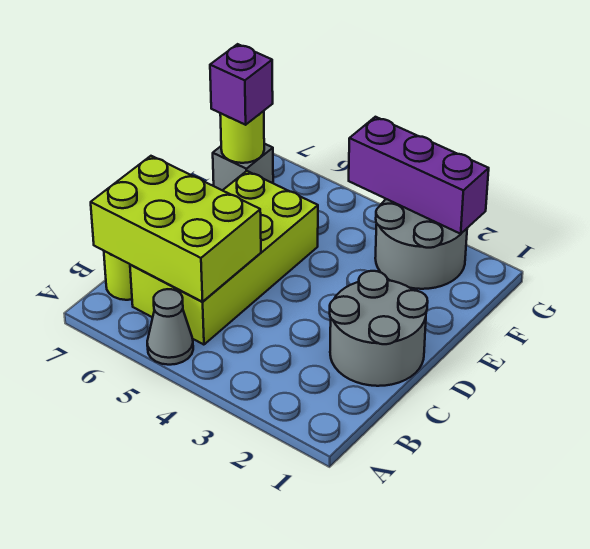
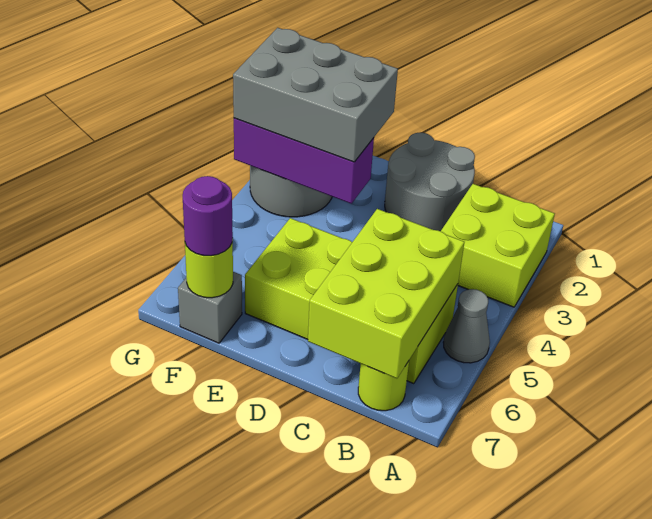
none -> lime brick A2:B3 level 1
none -> grey brick E2:G3 level 3
purple brick F7 level 3 -> purple round brick F7 level 3
purple brick G2:G4 level 2 -> purple brick E3:G3 level 2

